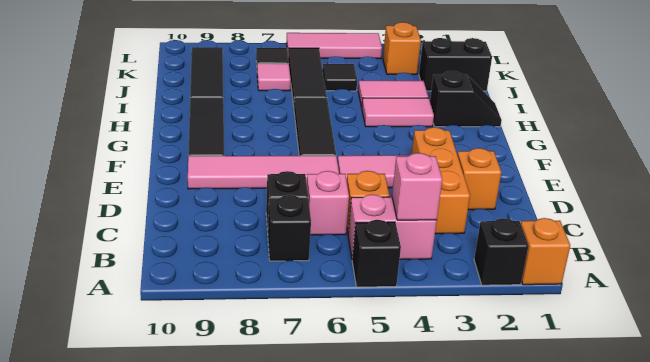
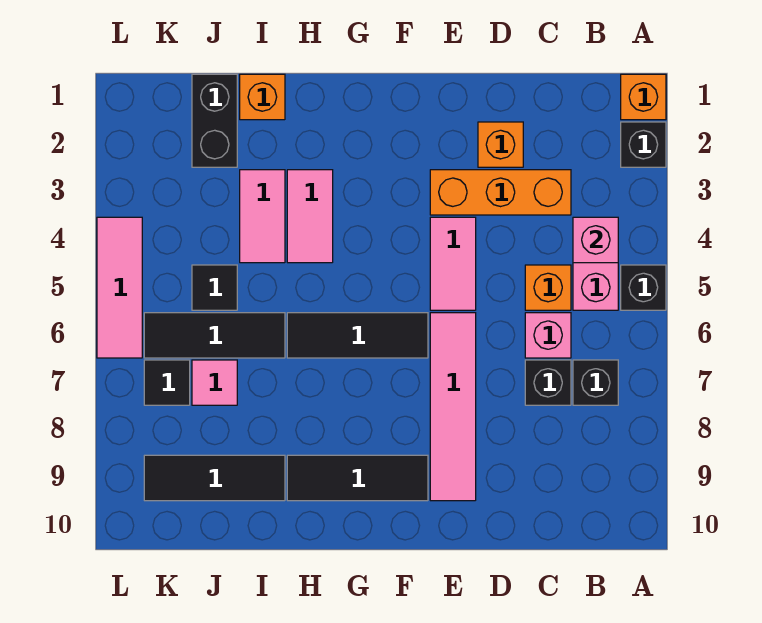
black slope H1:H2 level 1 top 2 -> none
orange brick K3 level 1 -> orange brick I1 level 1

